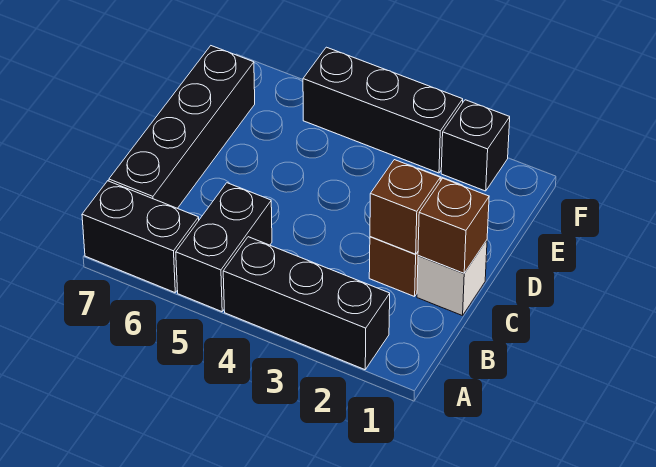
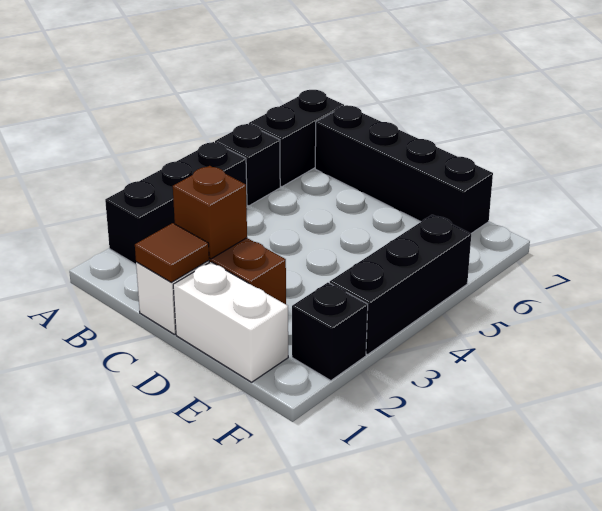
black brick A5:B5 level 1 -> black brick A5 level 1
brown brick C1 level 2 -> brown tile C1 level 2
none -> white brick D1:E1 level 1

